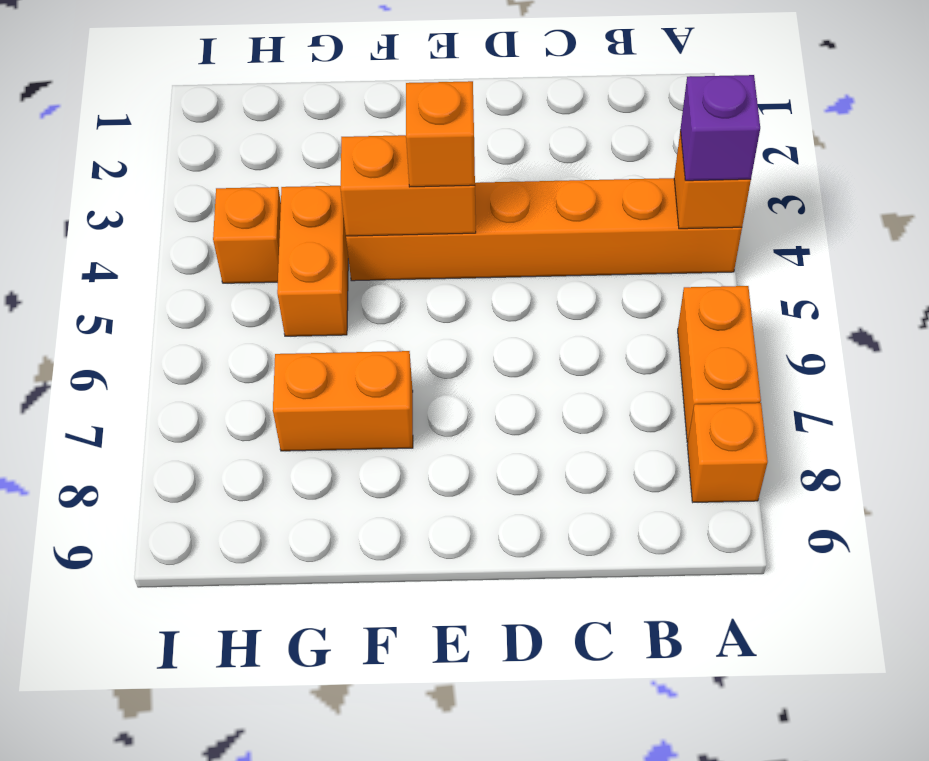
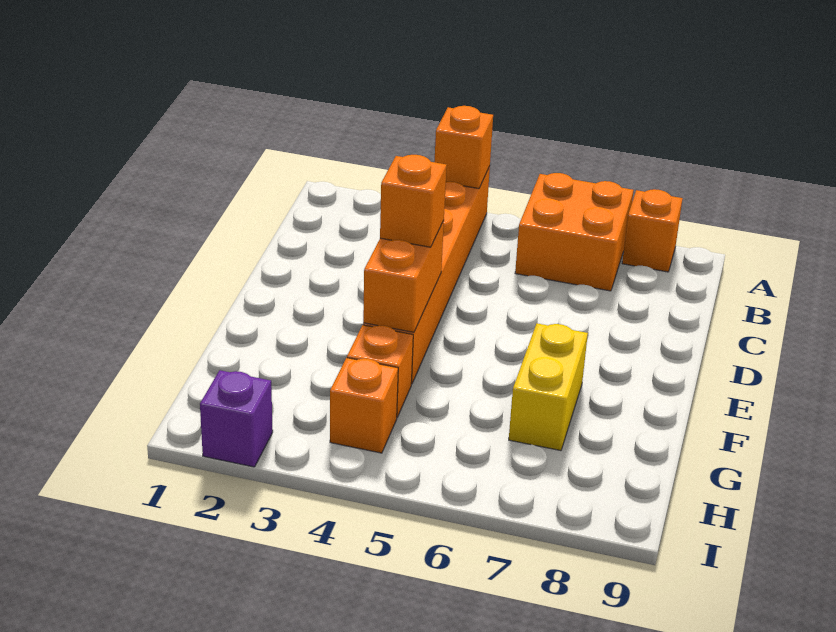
purple brick A4 level 3 -> purple brick I2 level 1
orange brick A6:A7 level 1 -> orange brick A6:B7 level 1
orange brick F7:G7 level 1 -> yellow brick F7:G7 level 1
orange brick G4:G5 level 1 -> orange brick G4 level 1

